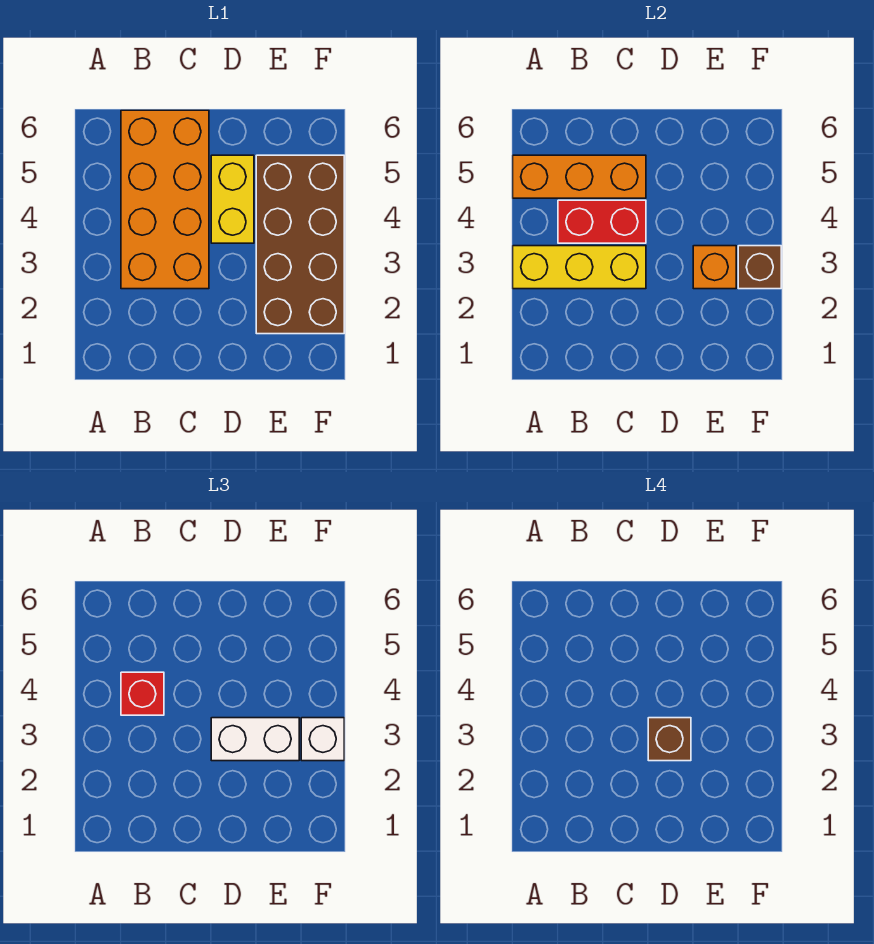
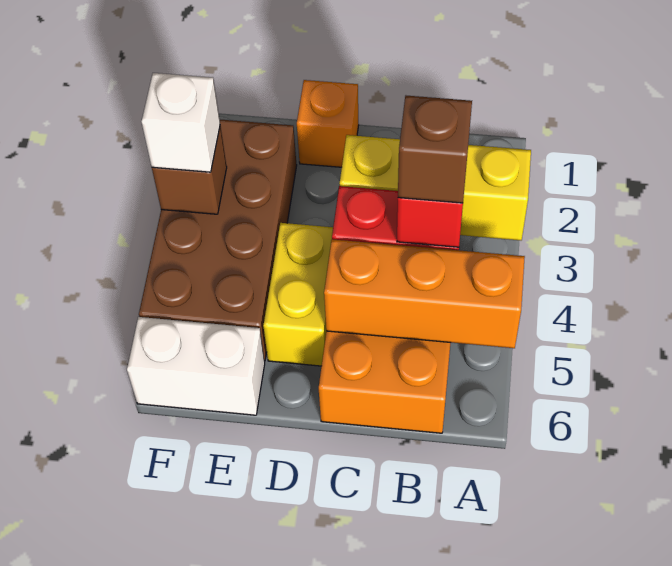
white brick D3:E3 level 3 -> white brick E6:F6 level 1
brown brick D3 level 4 -> brown brick B4 level 4
orange brick E3 level 2 -> orange brick D1 level 1

